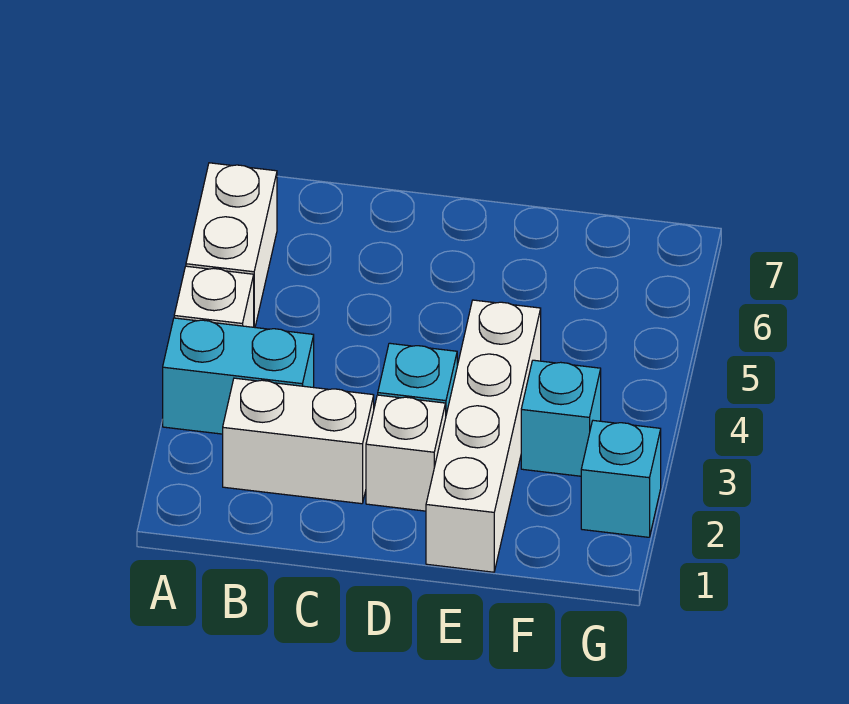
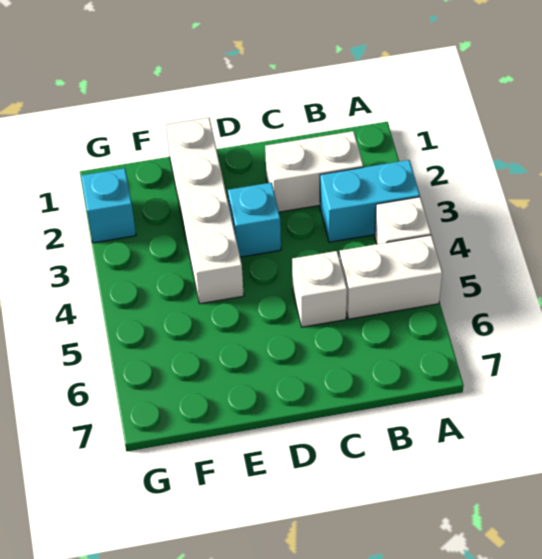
white brick A5:A6 level 1 -> white brick A5:B5 level 1
white brick D2 level 1 -> white brick C5 level 1
cyan brick F3 level 1 -> none

